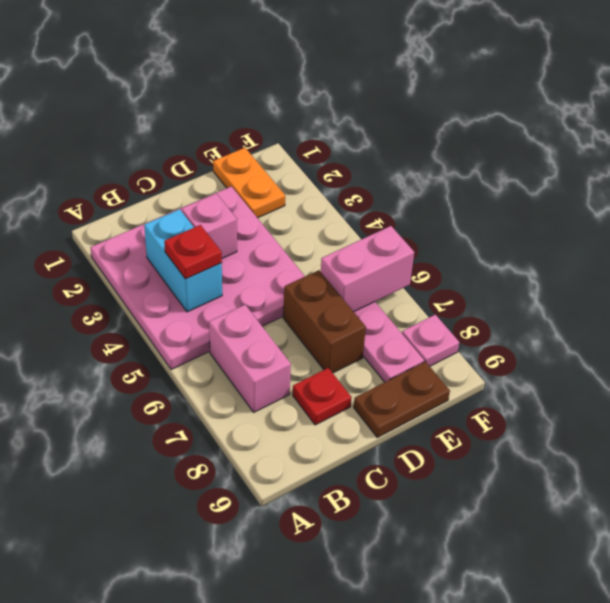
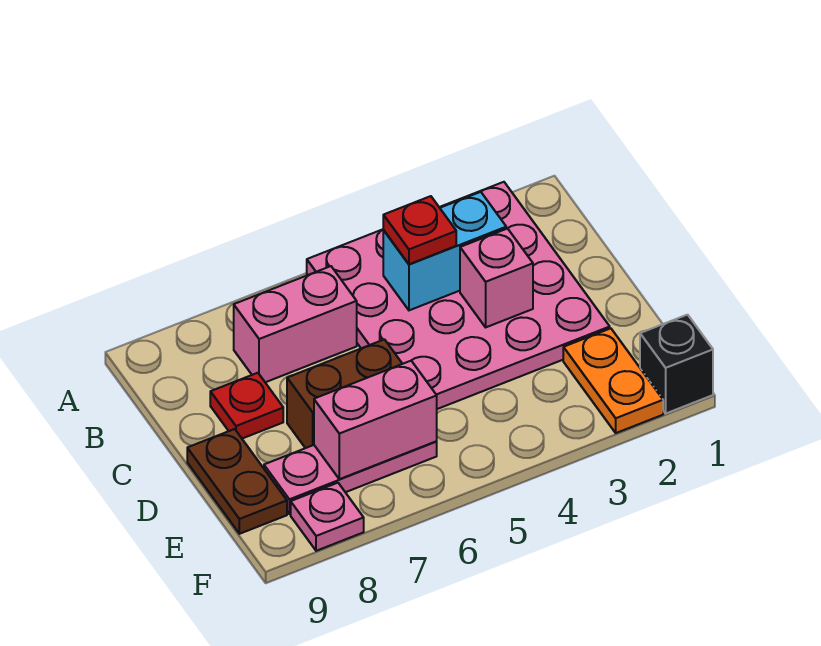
orange plate E1:E2 level 1 -> orange plate E2:F2 level 1
pink brick E6:F6 level 2 -> pink brick E6:E7 level 2
none -> black brick F1 level 1

